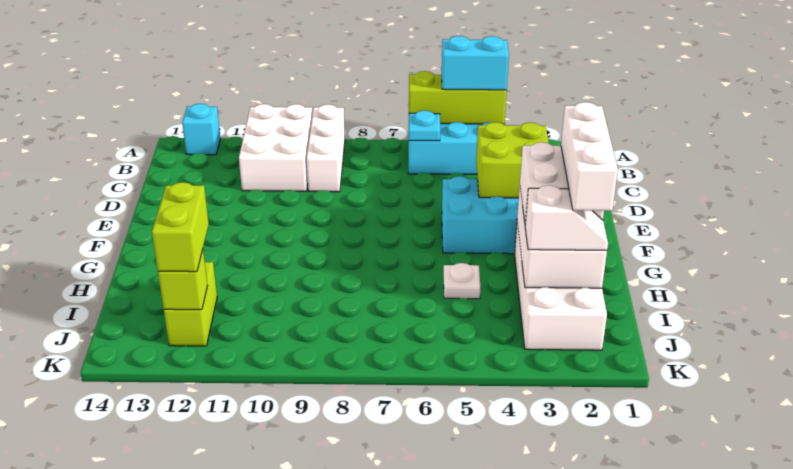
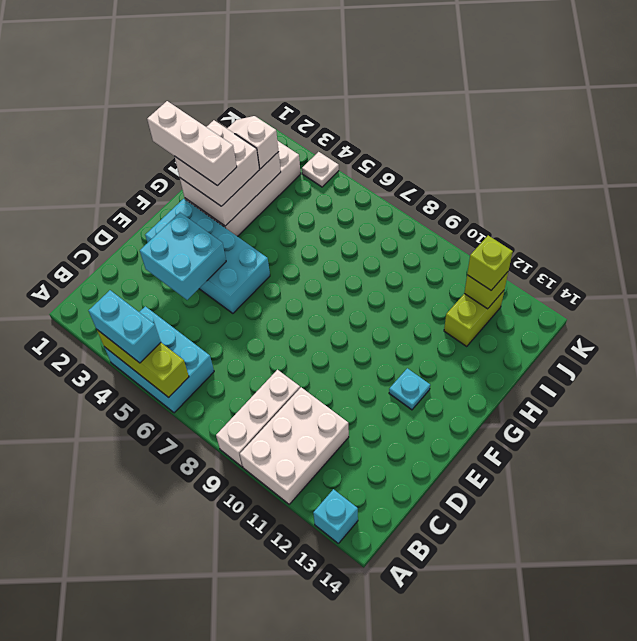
cyan plate B6 level 2 -> cyan plate F12 level 1
lime brick D3:E4 level 2 -> cyan brick D3:E4 level 2
white brick G2:I2 level 4 -> white brick G1:G3 level 4
white plate H5 level 1 -> white plate K4 level 1
lime brick I12:J12 level 3 -> lime brick J12 level 3

